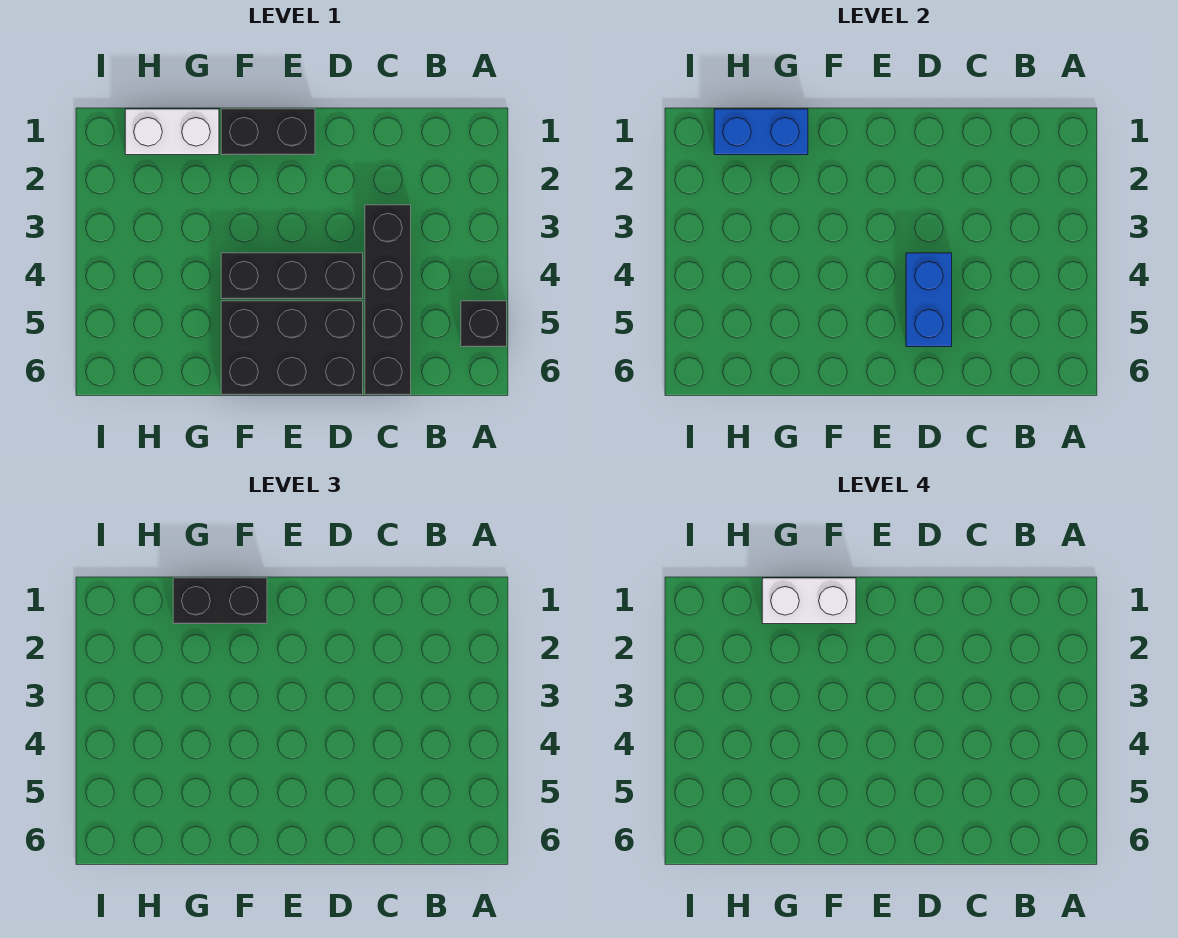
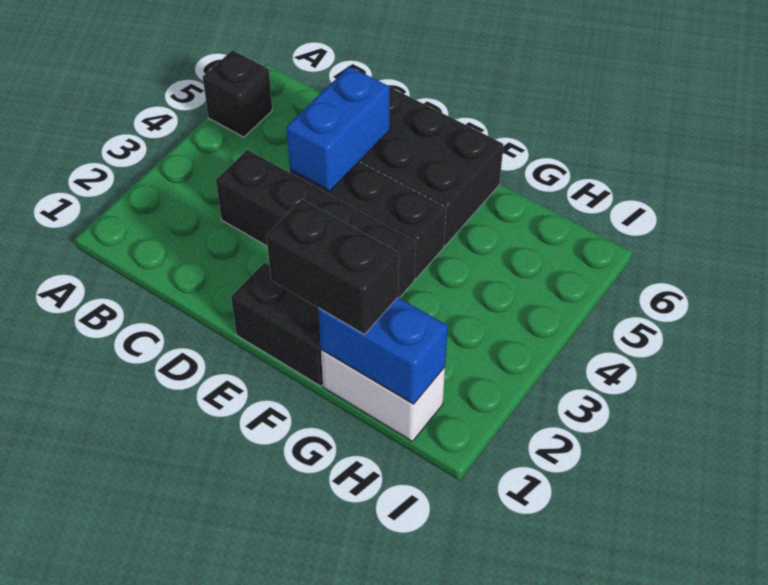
black brick C3:C6 level 1 -> black brick C3:F3 level 1
white brick F1:G1 level 4 -> none

